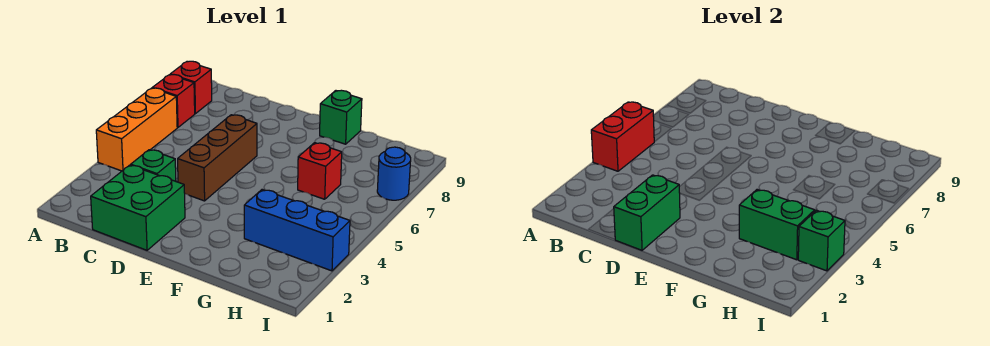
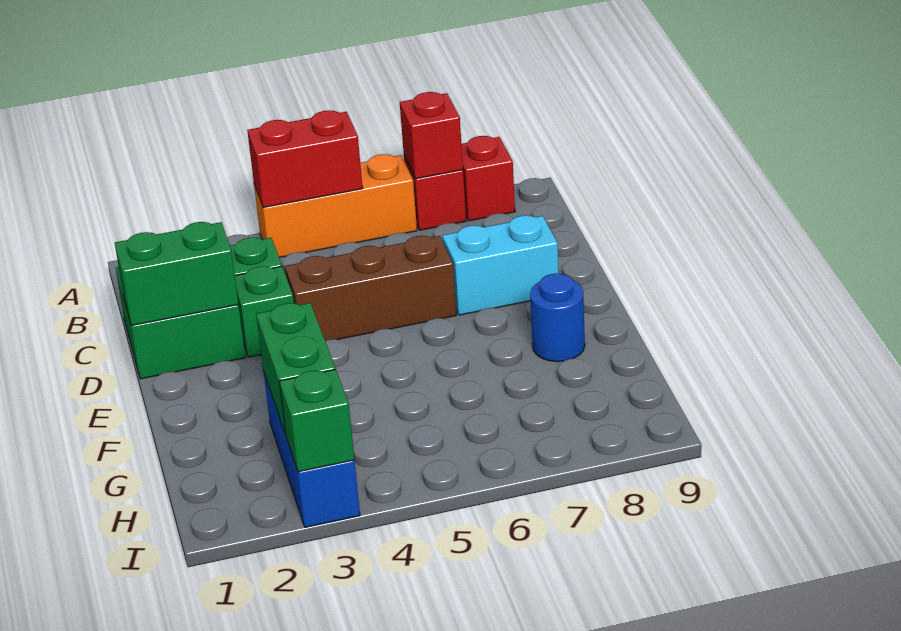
none -> cyan brick D7:D8 level 1
green brick F9 level 1 -> green brick D3 level 1
red brick G6 level 1 -> red brick A7 level 2
blue round brick I7 level 1 -> blue round brick F8 level 1

